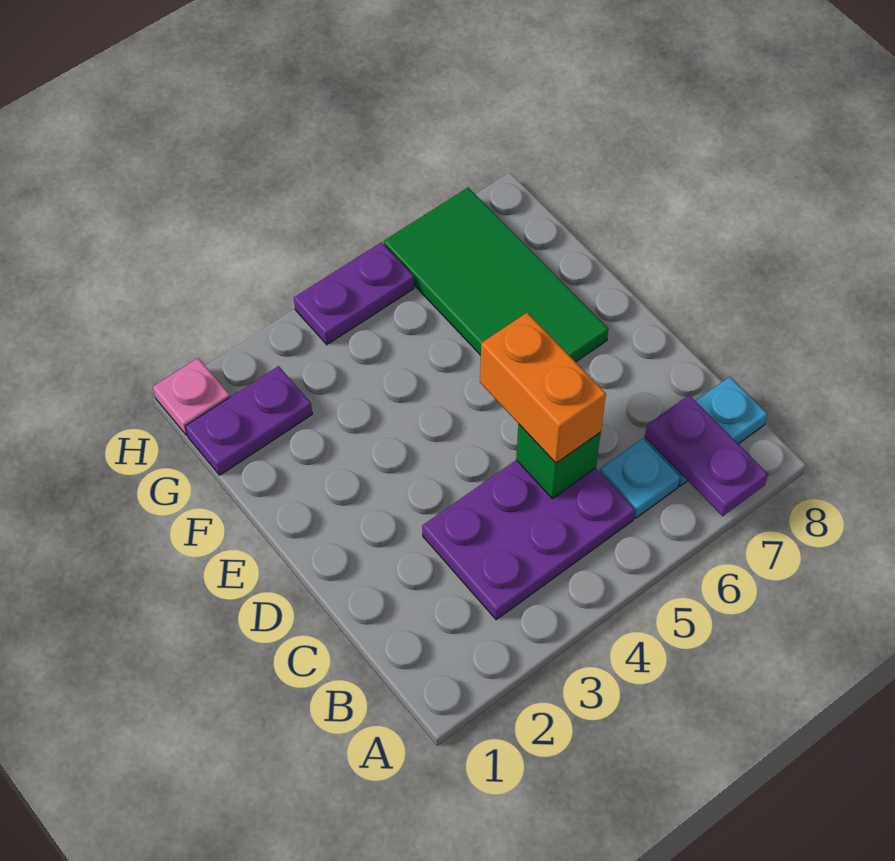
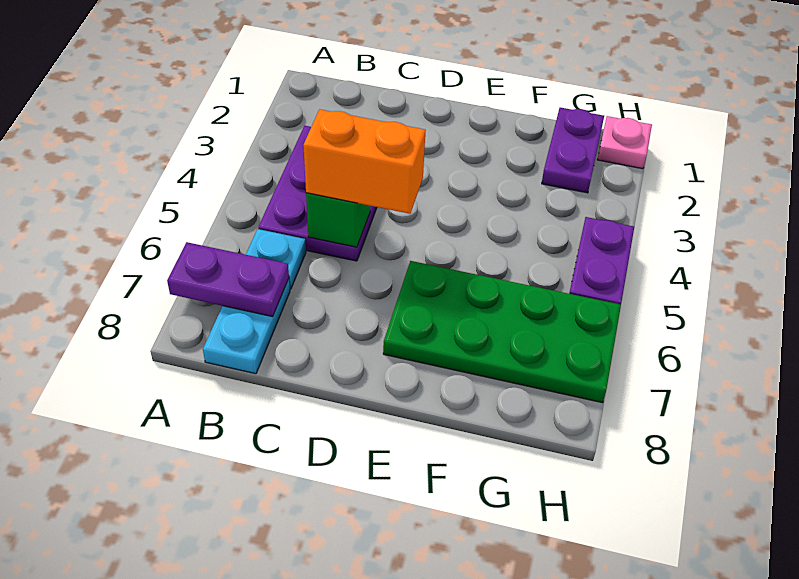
green tile E6:H7 level 1 -> green plate E6:H7 level 1

